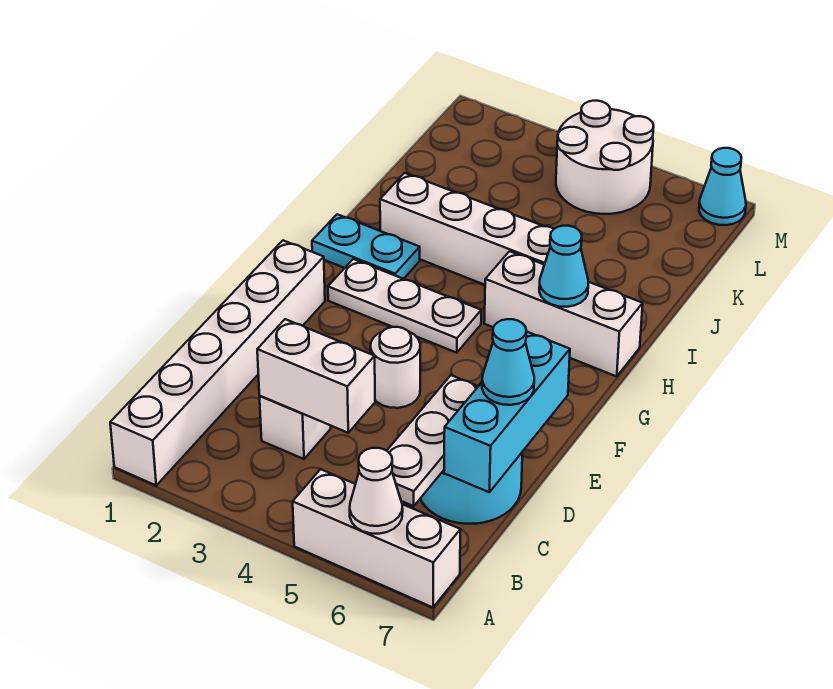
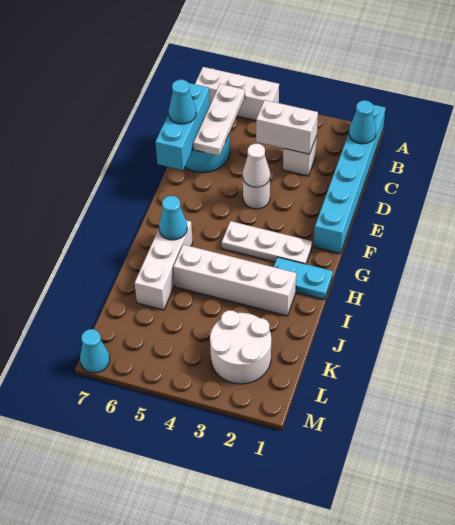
white brick A1:F1 level 1 -> cyan brick A1:F1 level 1
white cone A6 level 2 -> white cone E4 level 2
none -> cyan cone B1 level 2
white brick H5:H7 level 1 -> white brick H6:J6 level 1
white round brick L4:M5 level 1 -> white round brick K2:L3 level 1

